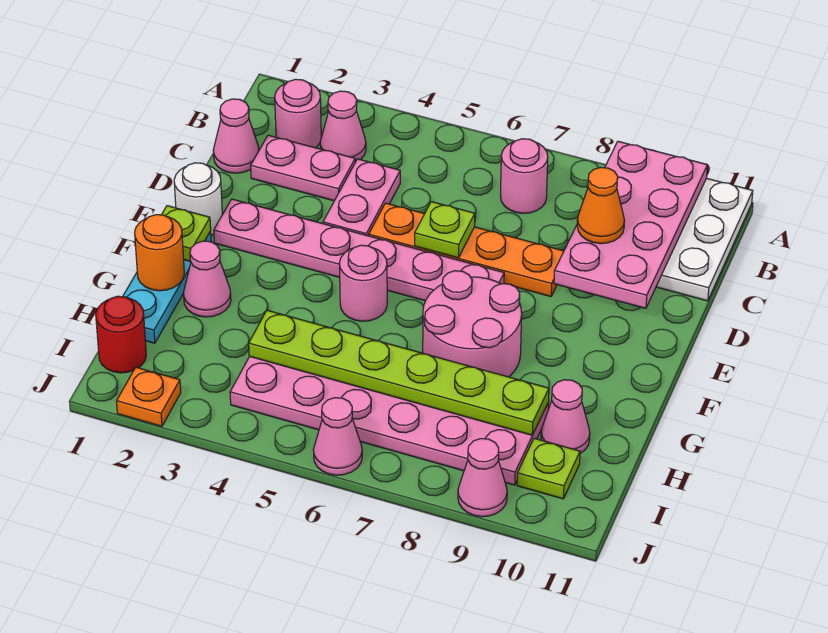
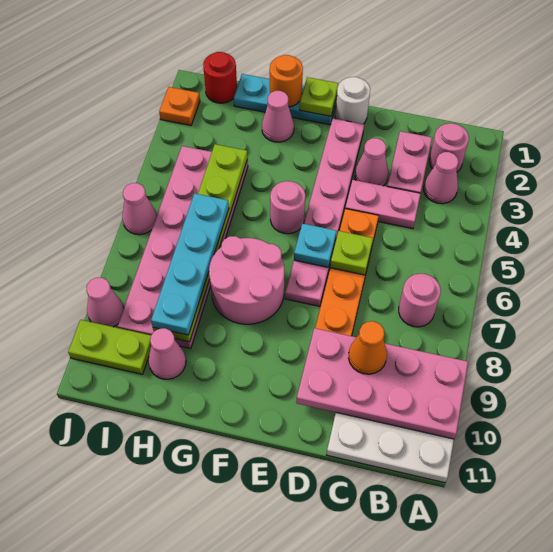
pink cone C1 level 1 -> pink cone D3 level 1
none -> cyan plate E6 level 2
none -> cyan plate H6:H9 level 3
lime plate I10 level 1 -> lime plate I10:J10 level 1

